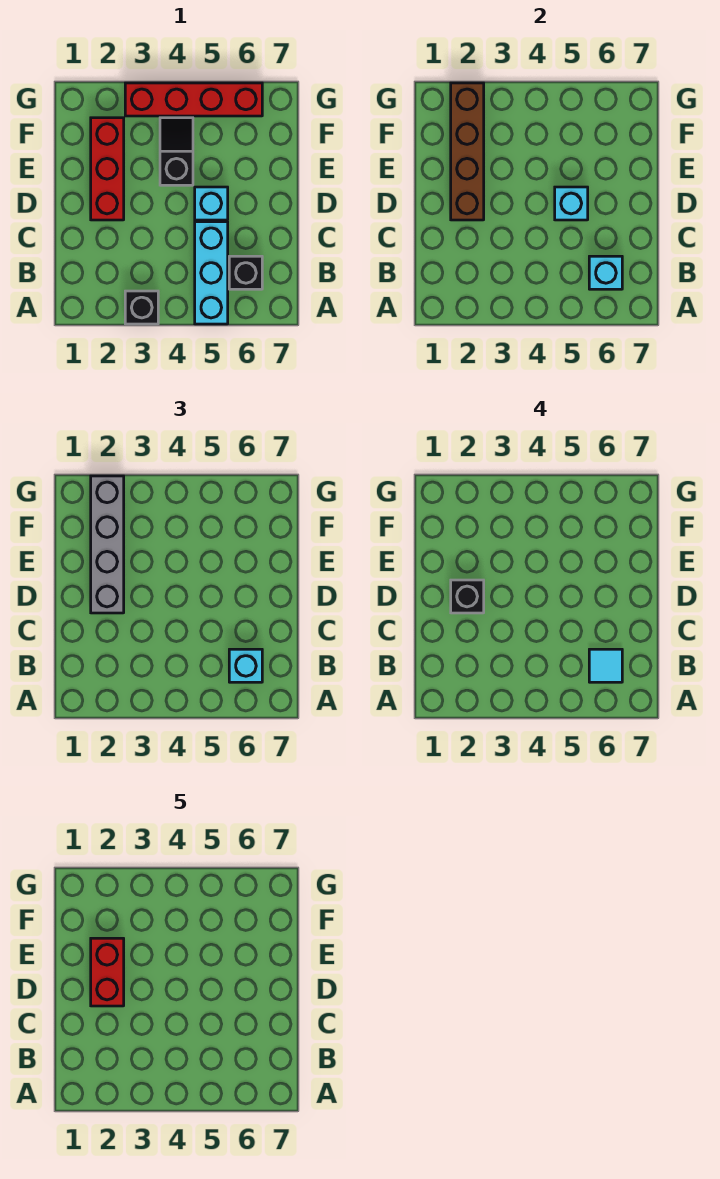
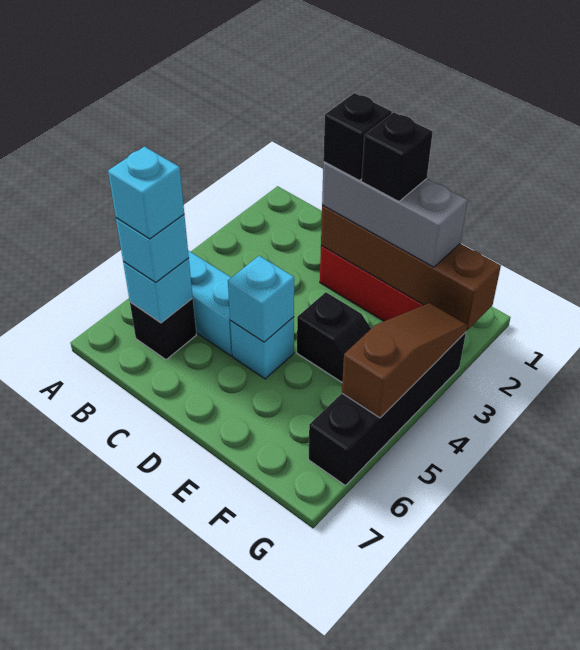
black brick A3 level 1 -> black brick E2 level 4
cyan tile B6 level 4 -> cyan brick B6 level 4
grey brick D2:G2 level 3 -> grey brick D2:F2 level 3
red brick D2:E2 level 5 -> none
red brick G3:G6 level 1 -> black brick G3:G6 level 1
none -> brown slope G3:G5 level 2 top 5

